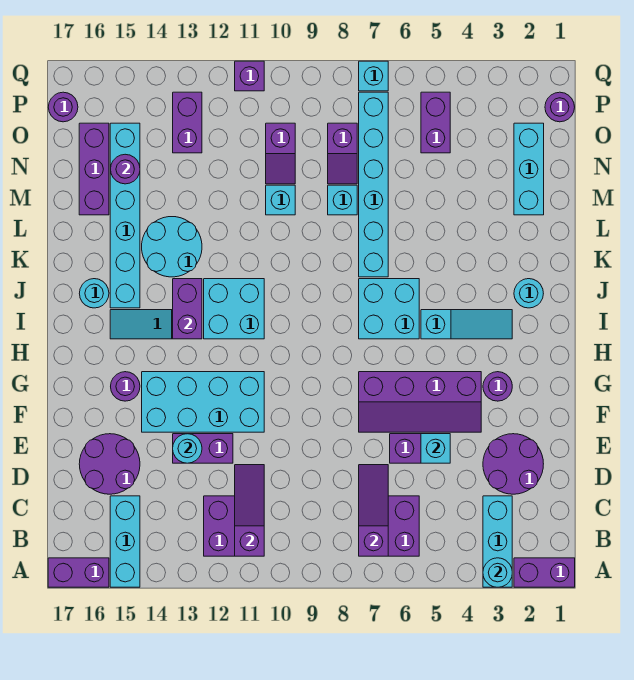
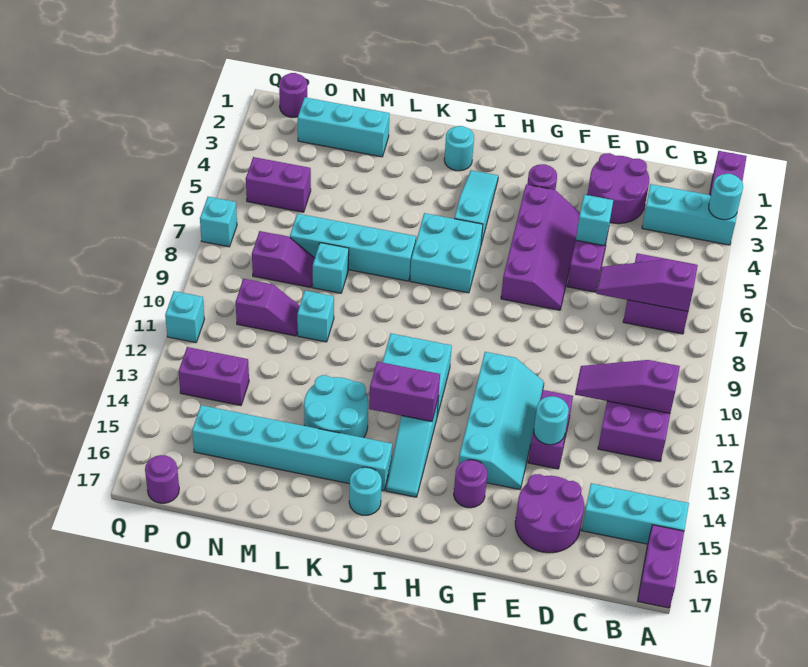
cyan brick F11:G14 level 1 -> cyan slope F11:G14 level 1 top G
cyan brick K7:P7 level 1 -> cyan brick K7:N7 level 1
purple brick M16:O16 level 1 -> none
purple round brick N15 level 2 -> none
purple brick Q11 level 1 -> cyan brick Q11 level 1

